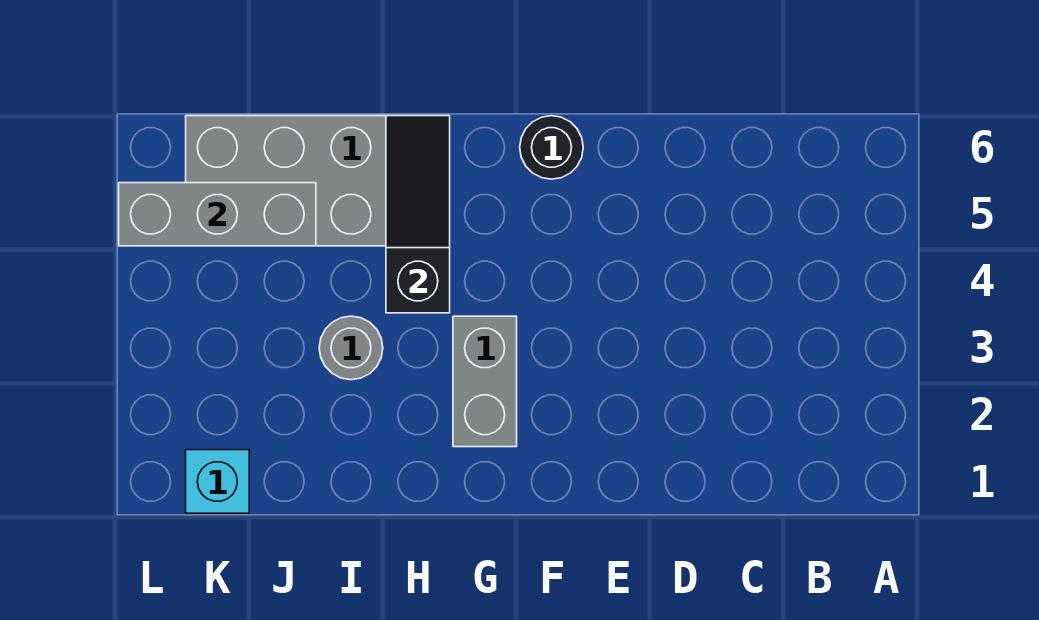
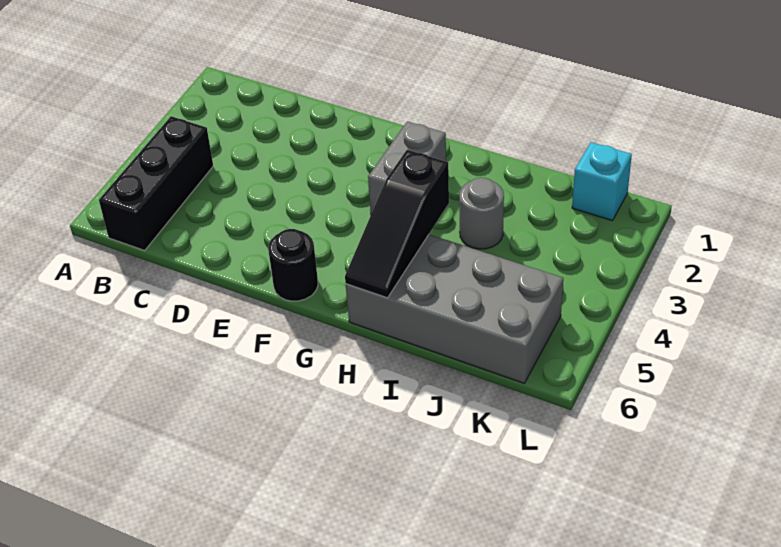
none -> black brick B4:B6 level 1
grey brick J5:L5 level 2 -> none

